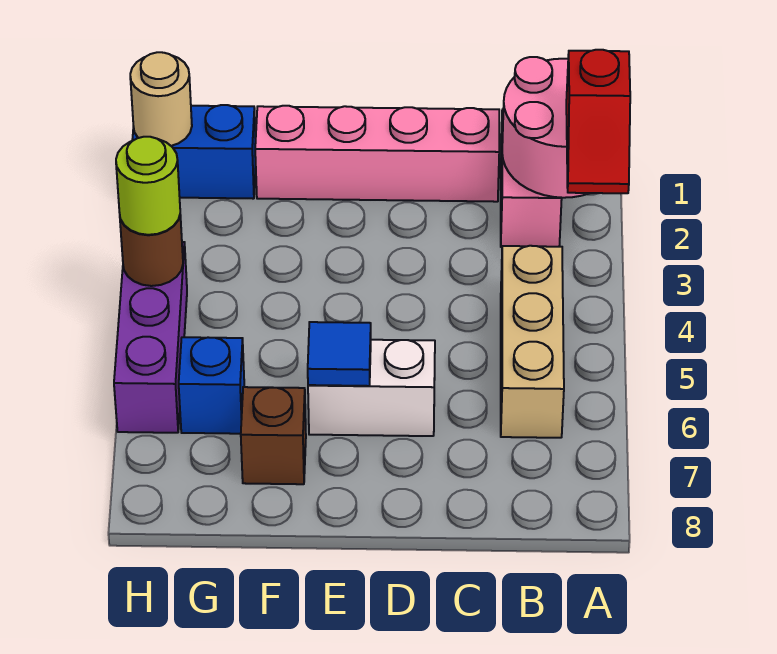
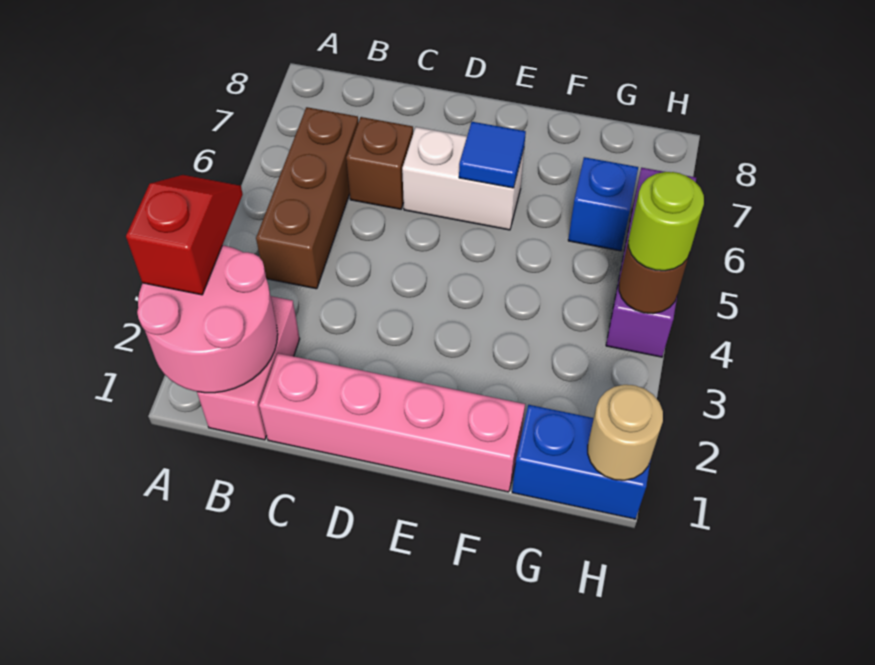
tan brick B4:B6 level 1 -> brown brick B4:B6 level 1
brown brick F7 level 1 -> brown brick C6 level 1

